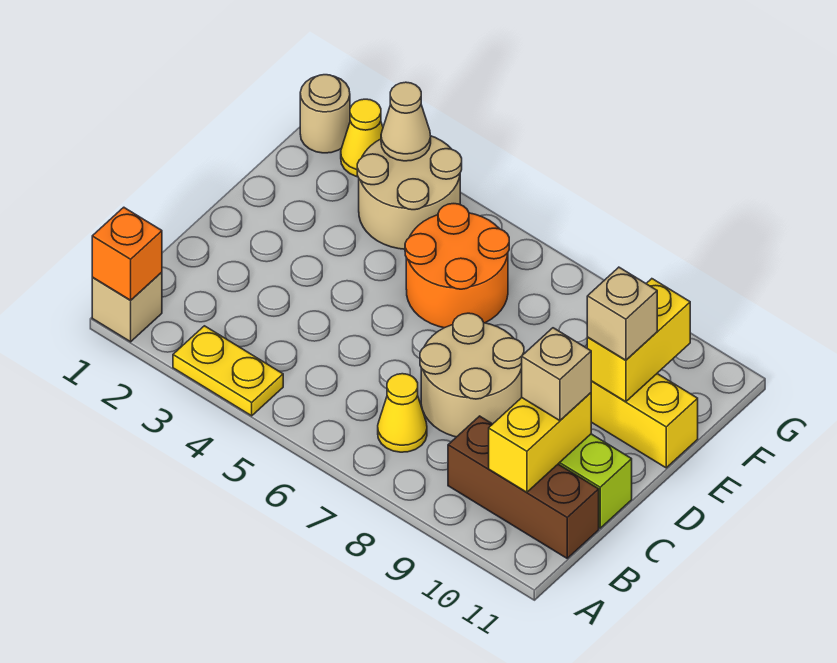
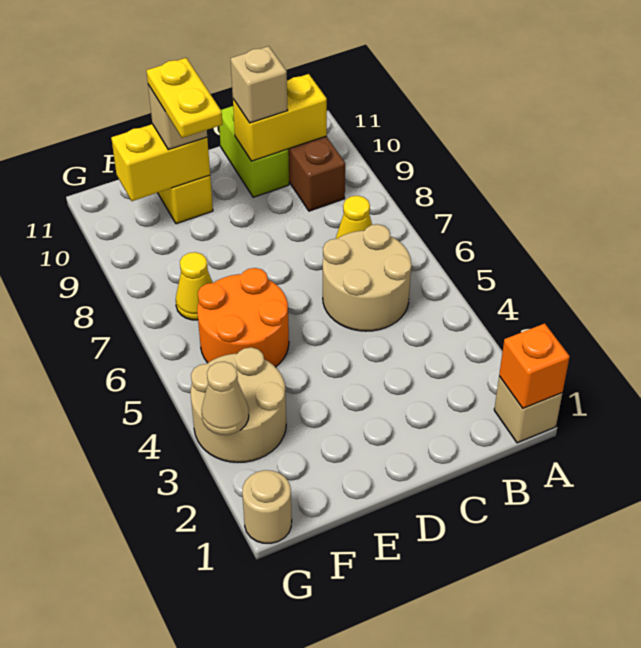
yellow plate A3:A4 level 1 -> yellow plate E9:E10 level 4
tan round brick C7:D8 level 1 -> tan round brick B5:C6 level 1
yellow cone G2 level 1 -> yellow cone F7 level 1

